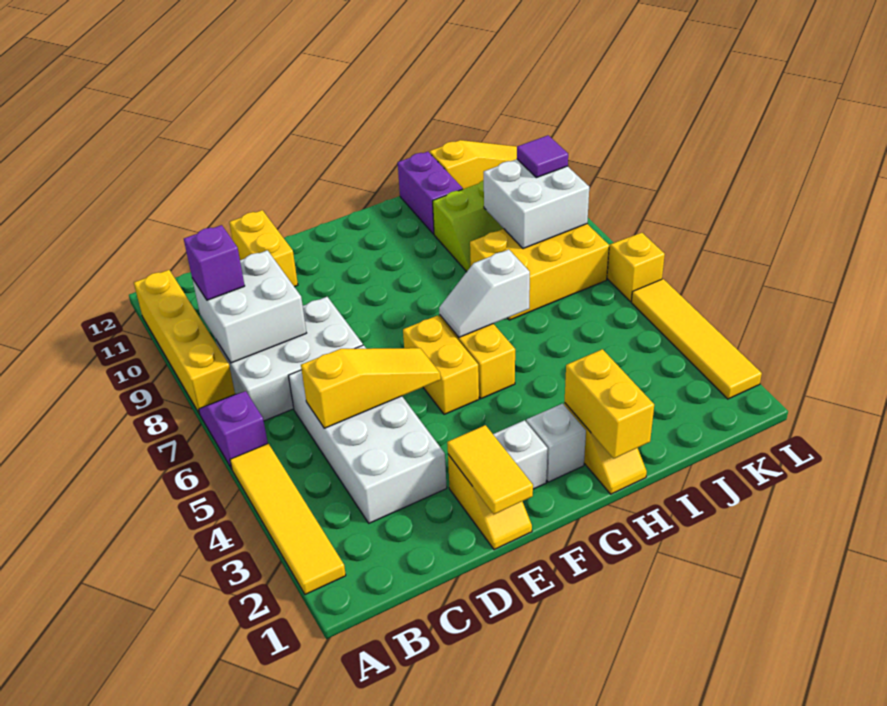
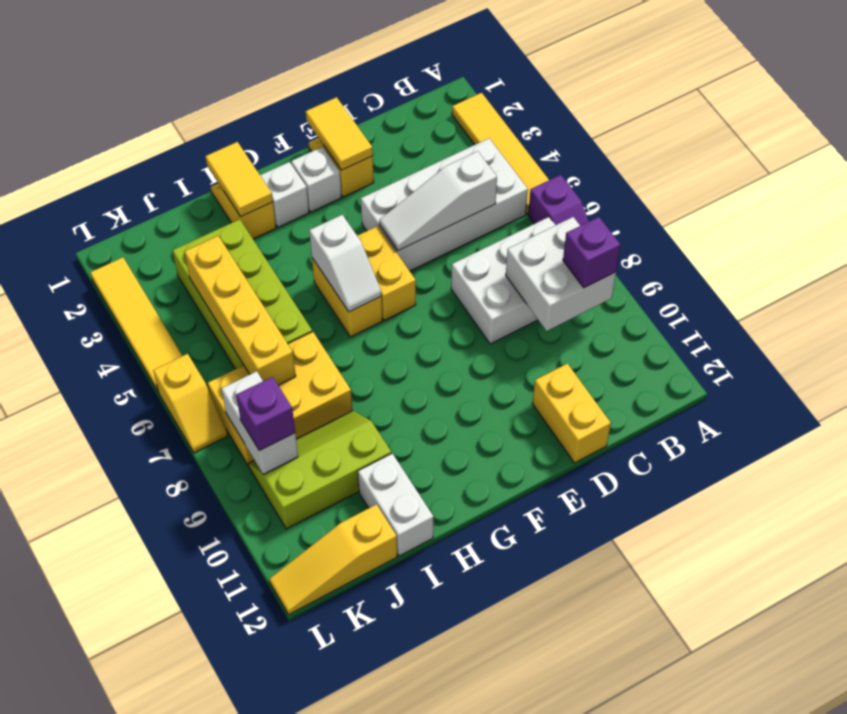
yellow brick A8:A11 level 1 -> yellow brick J4:J7 level 2
white brick C3:D6 level 1 -> white brick B4:E5 level 1
yellow slope C5:E5 level 2 top C -> white slope C5:E5 level 2 top C
white slope G6:H6 level 2 top H -> white slope G5:G6 level 2 top 5
yellow brick H1:H2 level 2 -> yellow tile H1:H2 level 2
none -> lime brick I3:J6 level 1
purple brick I11:I12 level 1 -> white brick I11:I12 level 1
white brick J8:K9 level 2 -> white brick K8:K9 level 2
purple tile K9 level 3 -> purple brick K9 level 3

